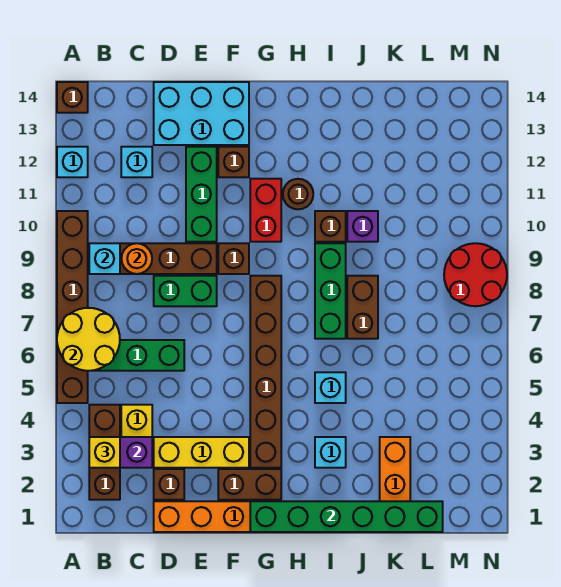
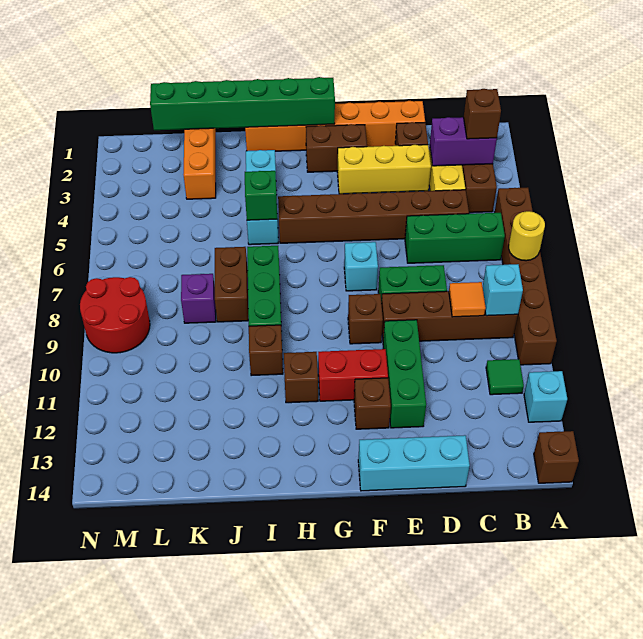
yellow round brick A6:B7 level 2 -> yellow round brick A7 level 2
yellow brick B3 level 3 -> brown brick B3 level 3
none -> green tile B11 level 1
orange round brick C9 level 2 -> orange tile C9 level 2
cyan brick C12 level 1 -> cyan brick F7 level 1
cyan brick D13:F14 level 1 -> cyan brick D14:F14 level 1
brown brick G3:G8 level 1 -> brown brick C5:H5 level 1
red brick G10:G11 level 1 -> red brick F11:G11 level 1
brown round brick H11 level 1 -> brown brick H11 level 1
none -> green brick I5 level 2
purple brick J10 level 1 -> purple brick K8 level 1

